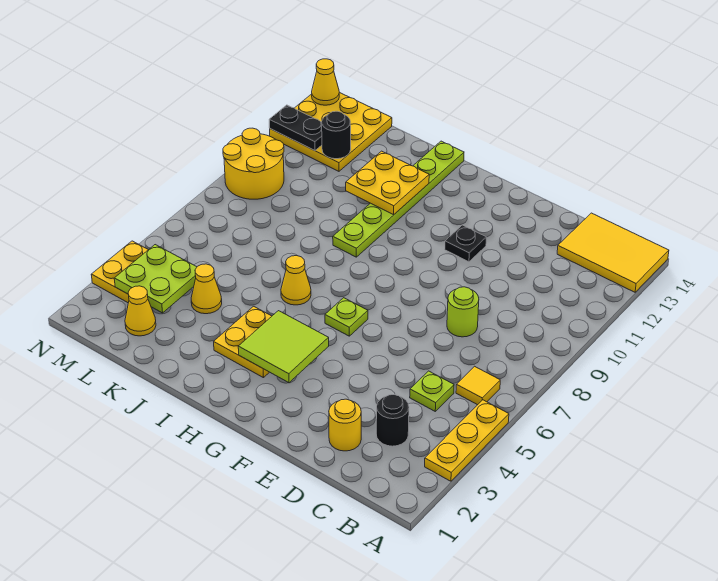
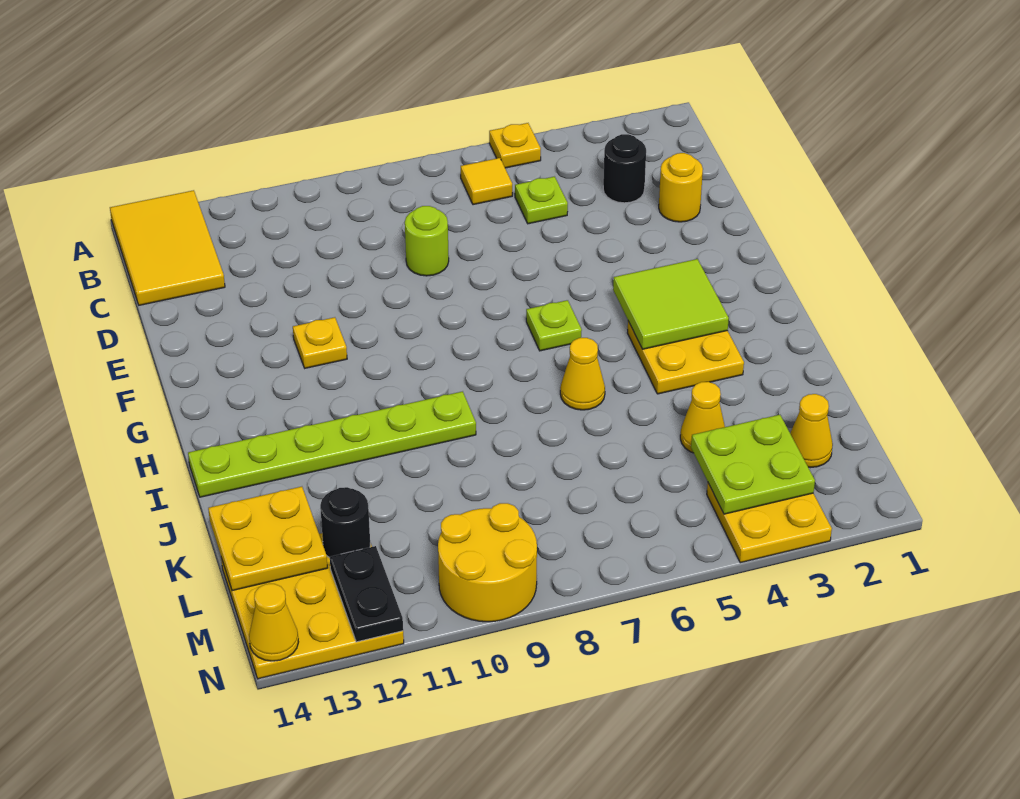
yellow plate A3:A5 level 1 -> yellow plate A5 level 1
black plate F11 level 1 -> yellow plate F11 level 1
yellow plate I11:J12 level 2 -> yellow plate K13:L14 level 2

